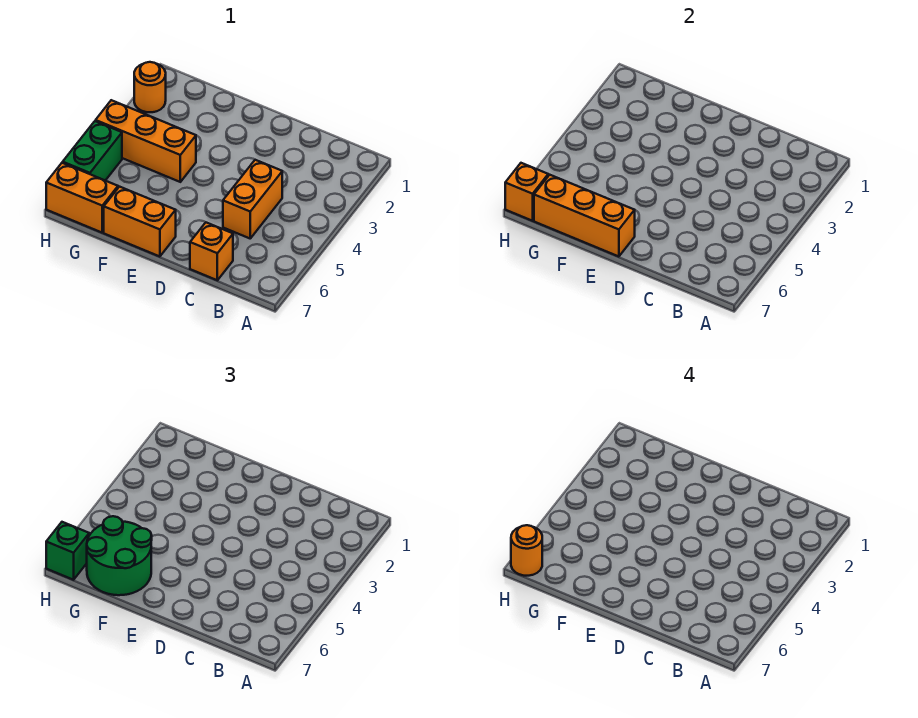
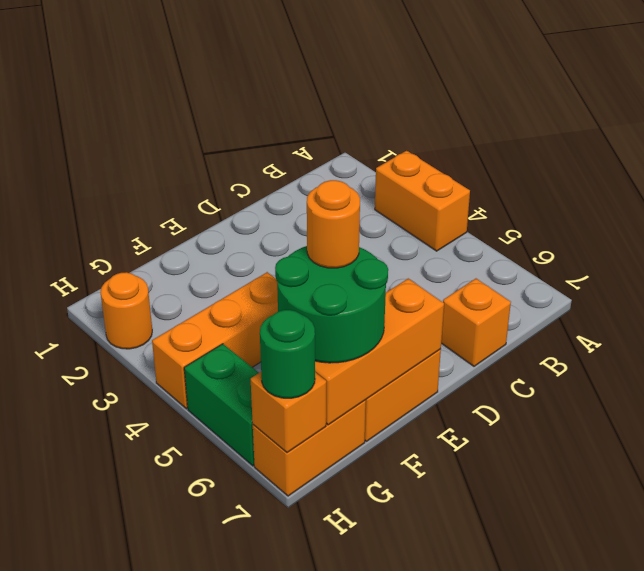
orange brick C4:C5 level 1 -> orange brick A3:A4 level 1
green brick H7 level 3 -> green round brick H7 level 3
orange round brick H7 level 4 -> orange round brick F6 level 4

